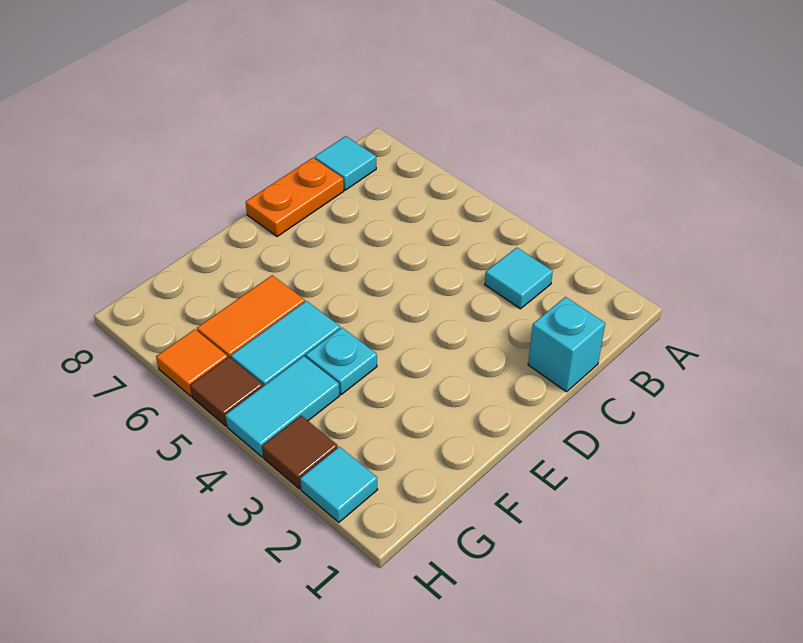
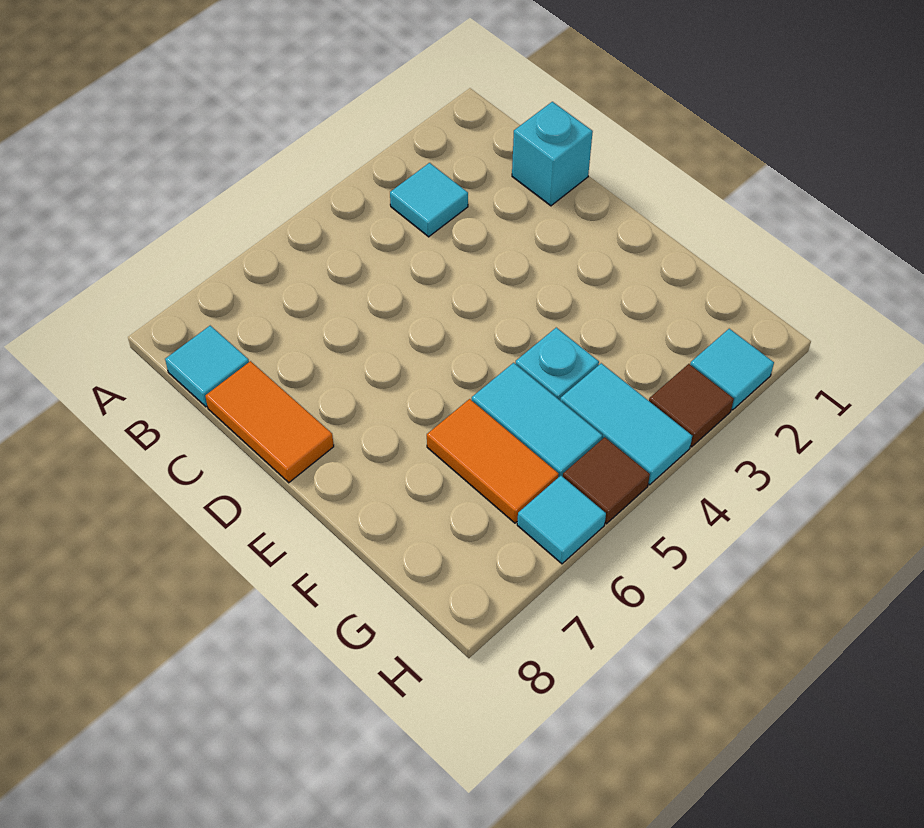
orange plate C8:D8 level 1 -> orange tile C8:D8 level 1
orange tile H6 level 1 -> cyan tile H6 level 1

